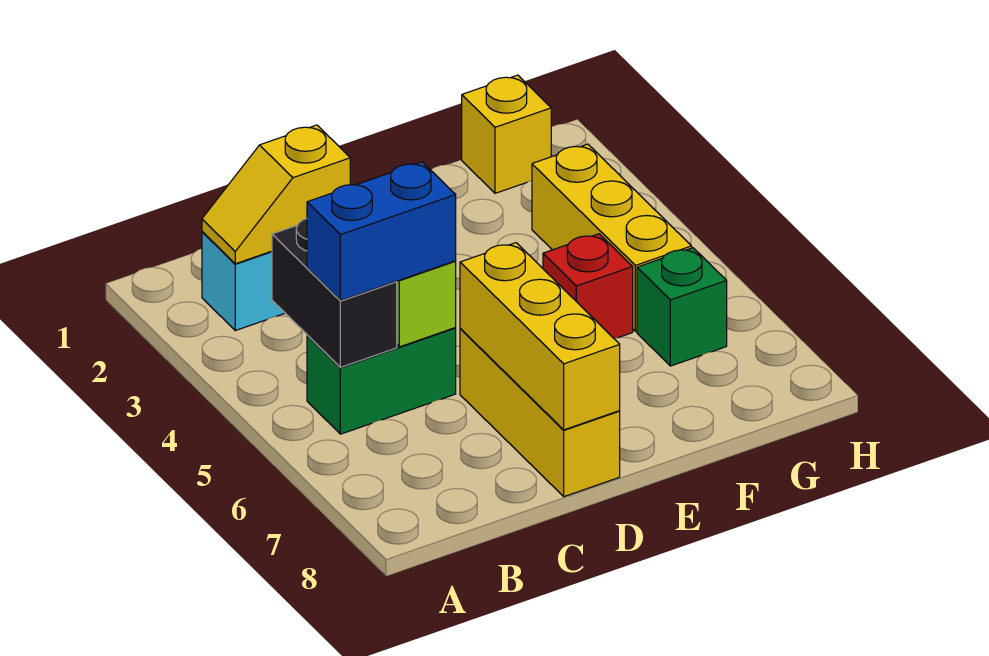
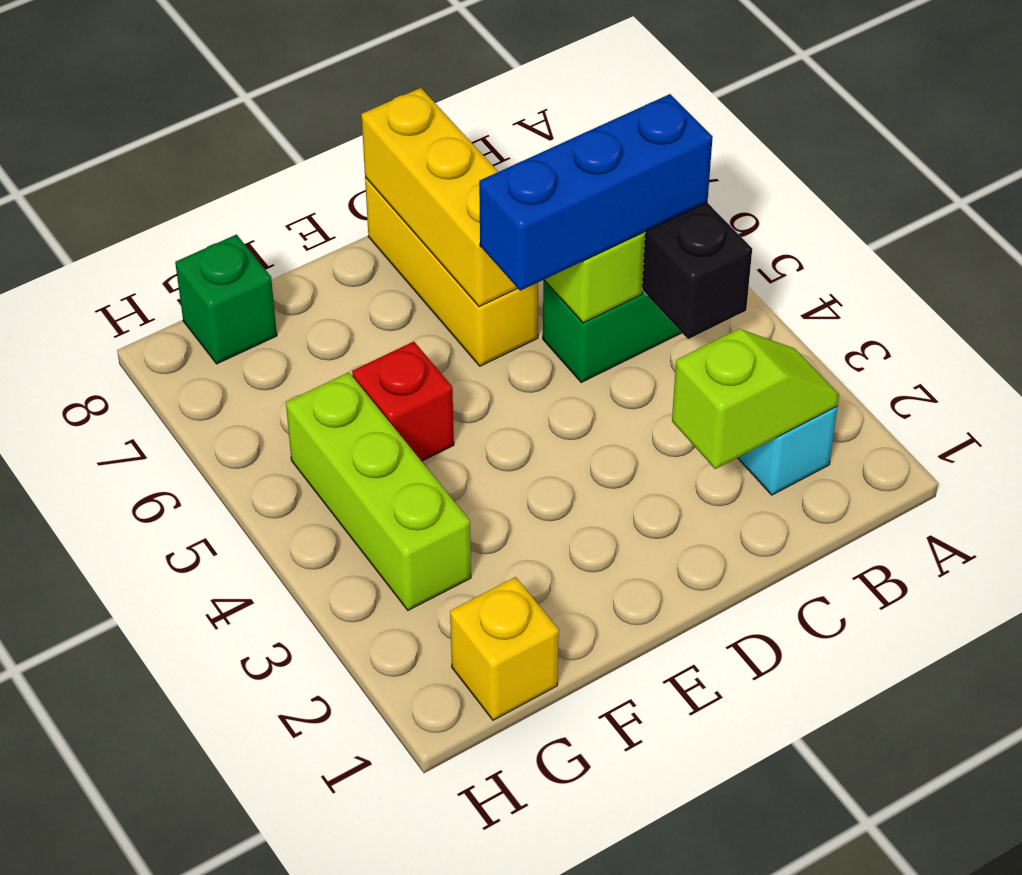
yellow slope B2:C2 level 2 top C -> lime slope B2:C2 level 2 top C
blue brick B5:C5 level 3 -> blue brick B5:D5 level 3
yellow brick G3:G5 level 1 -> lime brick G3:G5 level 1
green brick G6 level 1 -> green brick G8 level 1

